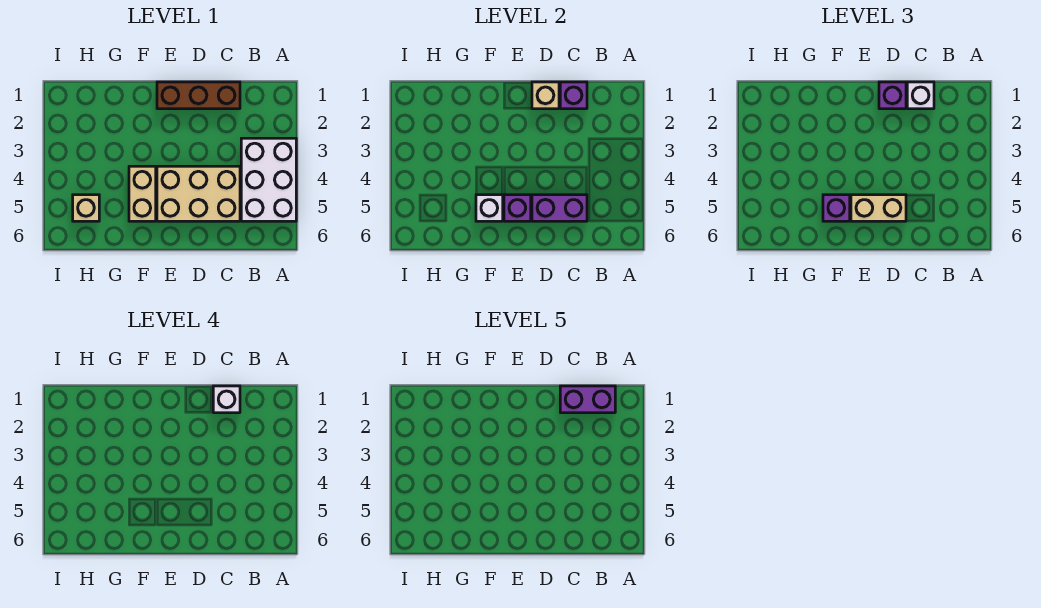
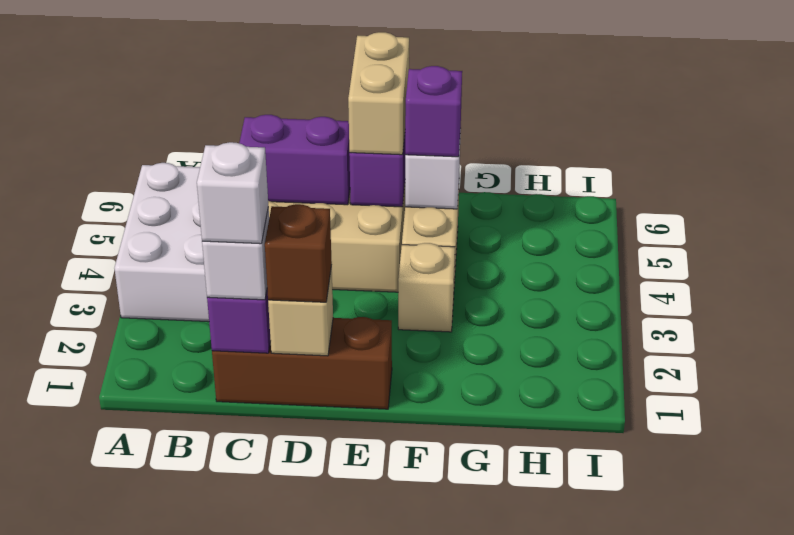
purple brick B1:C1 level 5 -> none
purple brick D1 level 3 -> brown brick D1 level 3
tan brick D5:E5 level 3 -> tan brick E5:E6 level 3
tan brick H5 level 1 -> tan brick F3 level 1

